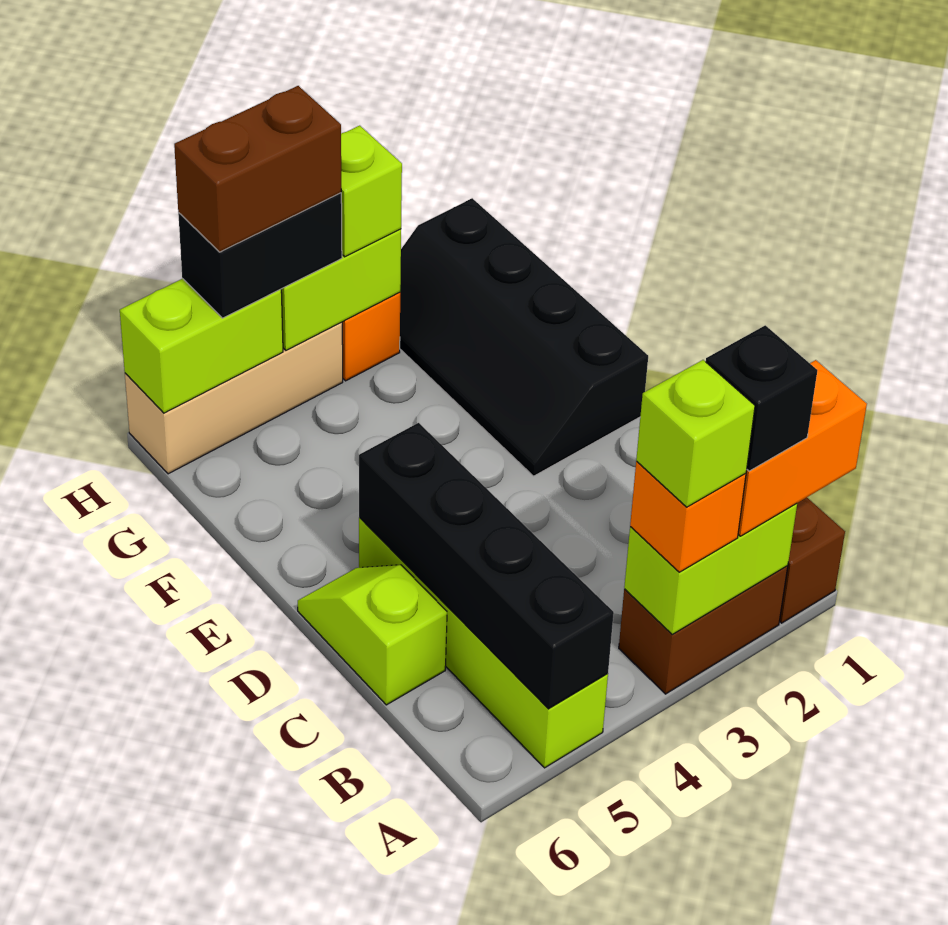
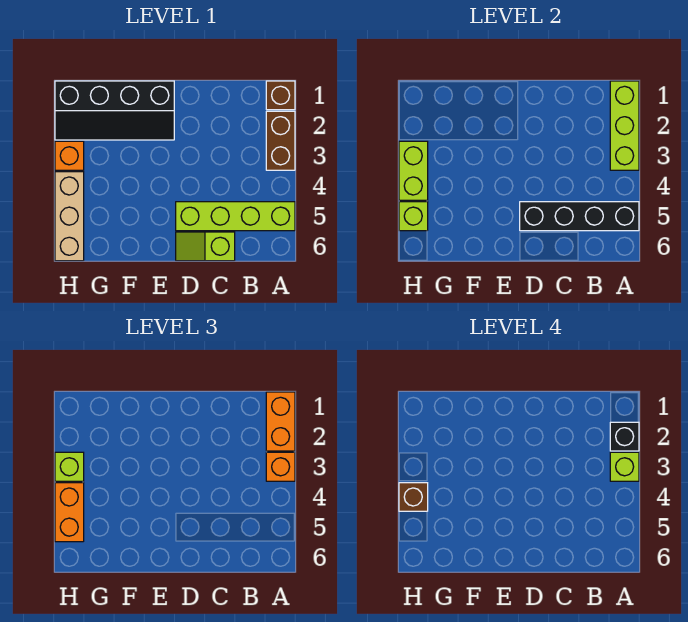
lime brick A2:A3 level 2 -> lime brick A1:A3 level 2
black brick H4:H5 level 3 -> orange brick H4:H5 level 3
brown brick H4:H5 level 4 -> brown brick H4 level 4
lime brick H5:H6 level 2 -> lime brick H5 level 2

